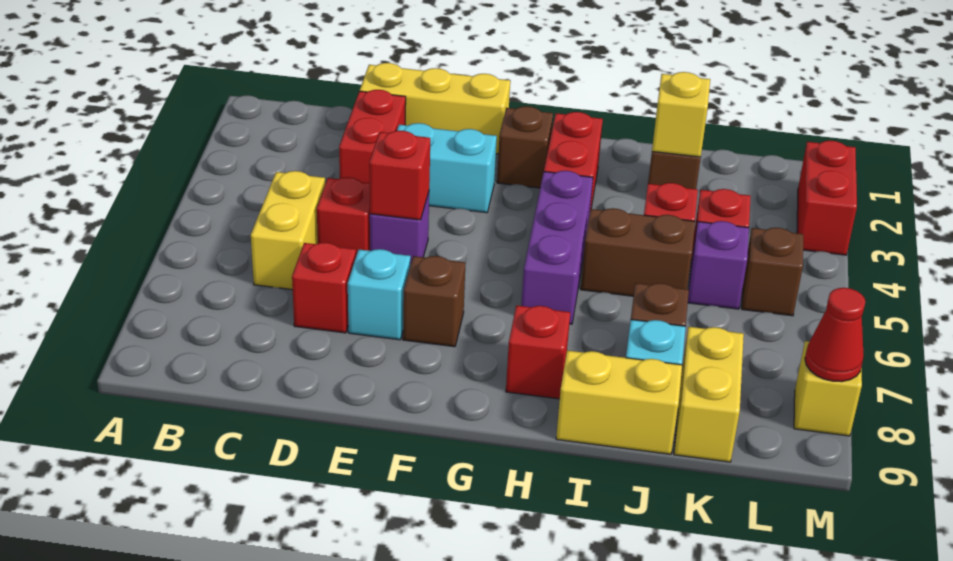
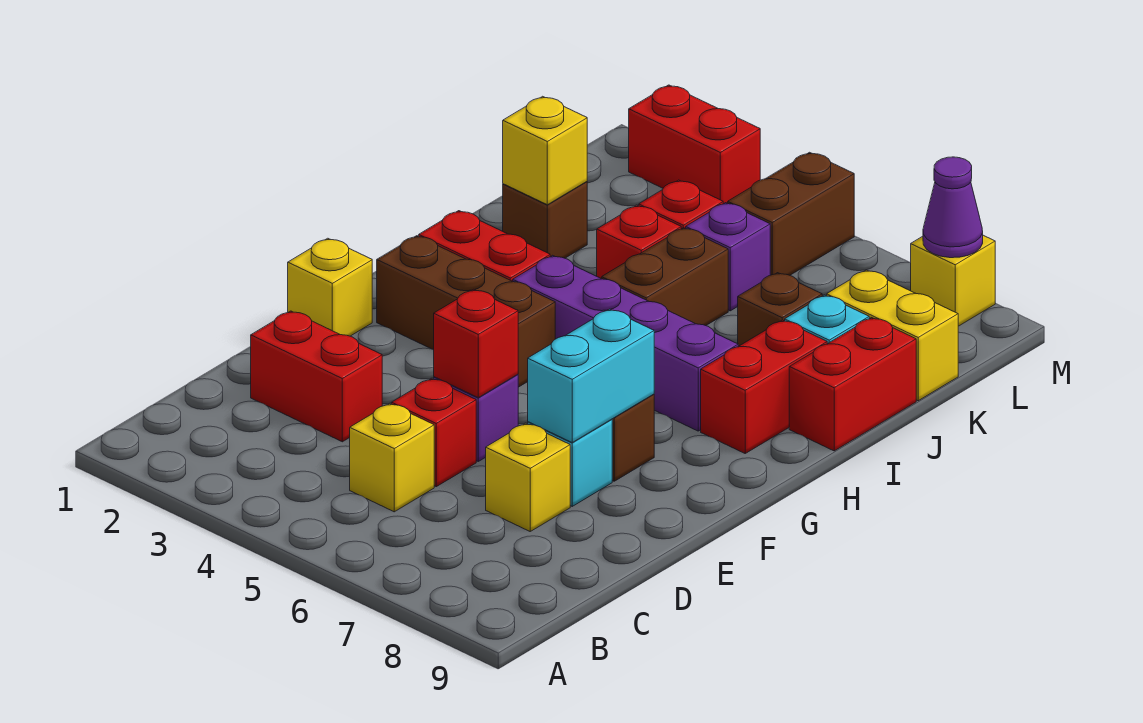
yellow brick C5:C6 level 1 -> yellow brick C5 level 1
yellow brick D1:F1 level 1 -> yellow brick F1 level 1
red brick D7 level 1 -> yellow brick D7 level 1
cyan brick E3:F3 level 1 -> cyan brick E7:F7 level 2
brown brick G2 level 1 -> brown brick G2:G4 level 1
purple brick H4:H6 level 1 -> purple brick H4:H7 level 1
red brick H8 level 1 -> red brick H8:I8 level 1
yellow brick I9:J9 level 1 -> red brick I9:J9 level 1
brown brick L5 level 1 -> brown brick L5:M5 level 1
red cone M8 level 2 -> purple cone M8 level 2

